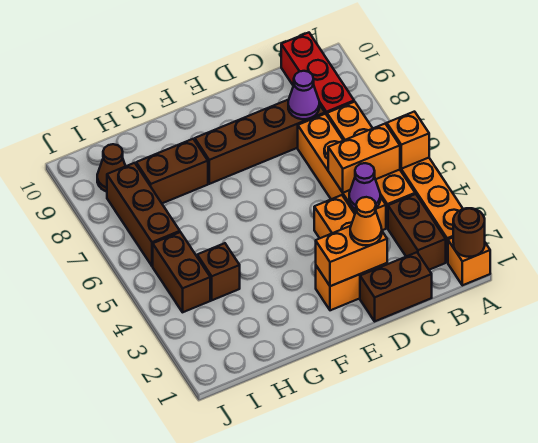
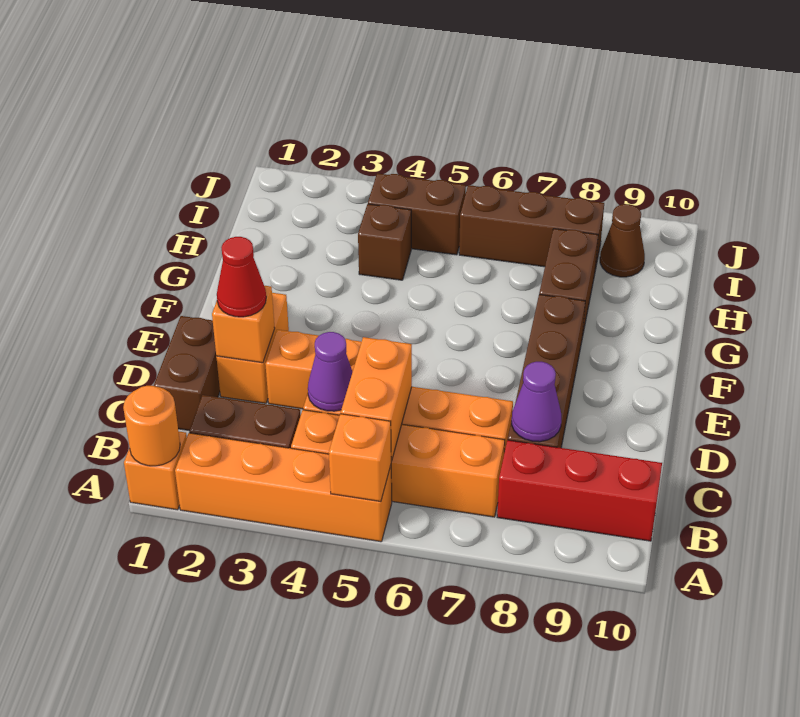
brown round brick A1 level 2 -> orange round brick A1 level 2
orange brick D2:E2 level 2 -> orange brick D2 level 2
orange cone D2 level 3 -> red cone D2 level 3

